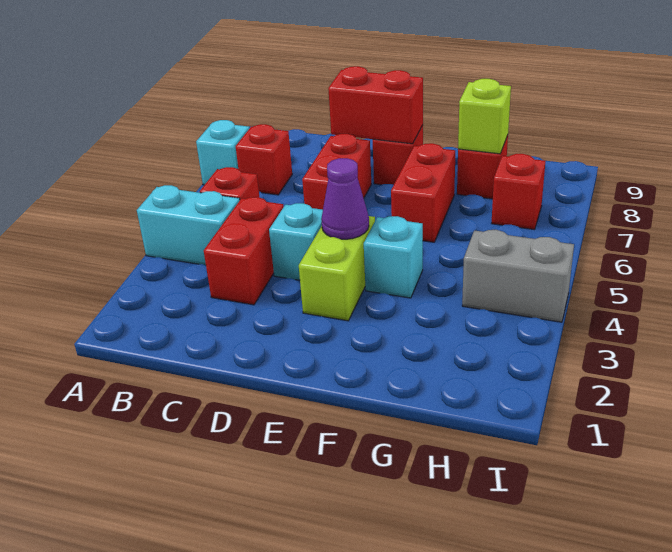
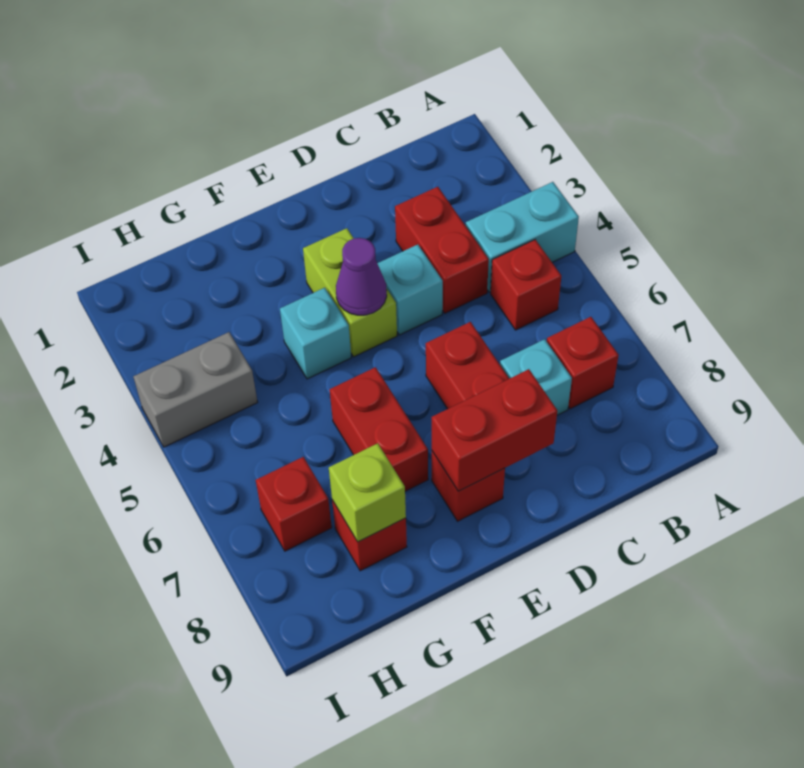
cyan brick A7 level 1 -> cyan brick C7 level 1

